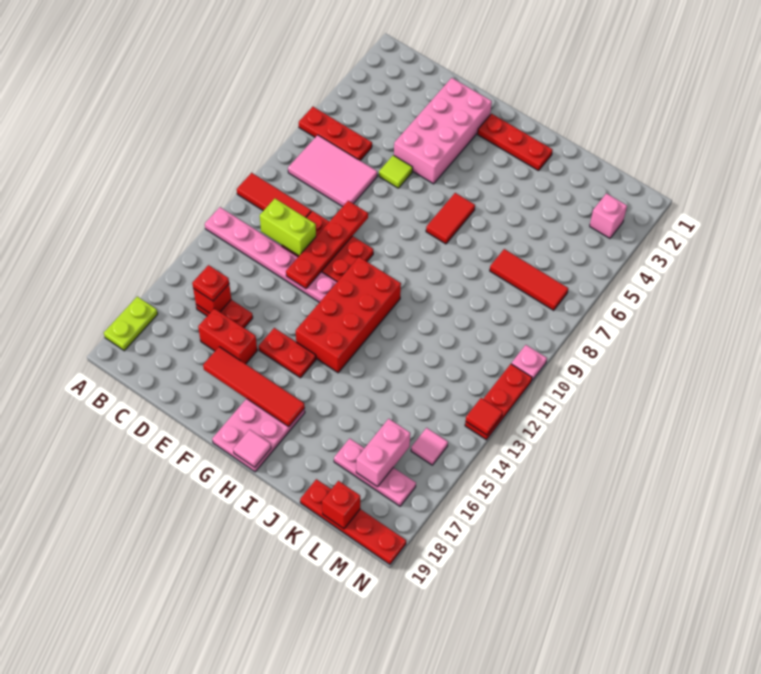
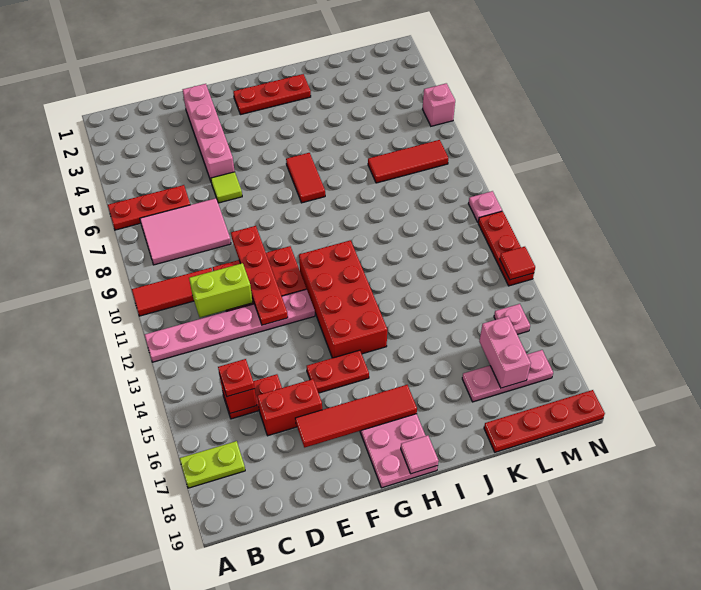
lime plate A17:A18 level 1 -> lime plate A17:B17 level 1
pink brick E2:F5 level 1 -> pink brick E2:E5 level 1
red brick L19 level 2 -> none
pink brick M3 level 1 -> pink brick N5 level 1
pink tile M15 level 1 -> pink plate M15 level 1

